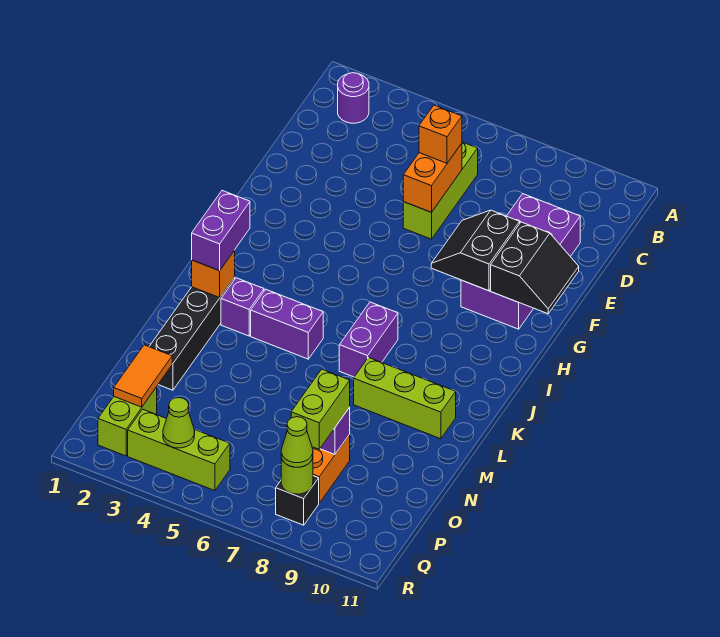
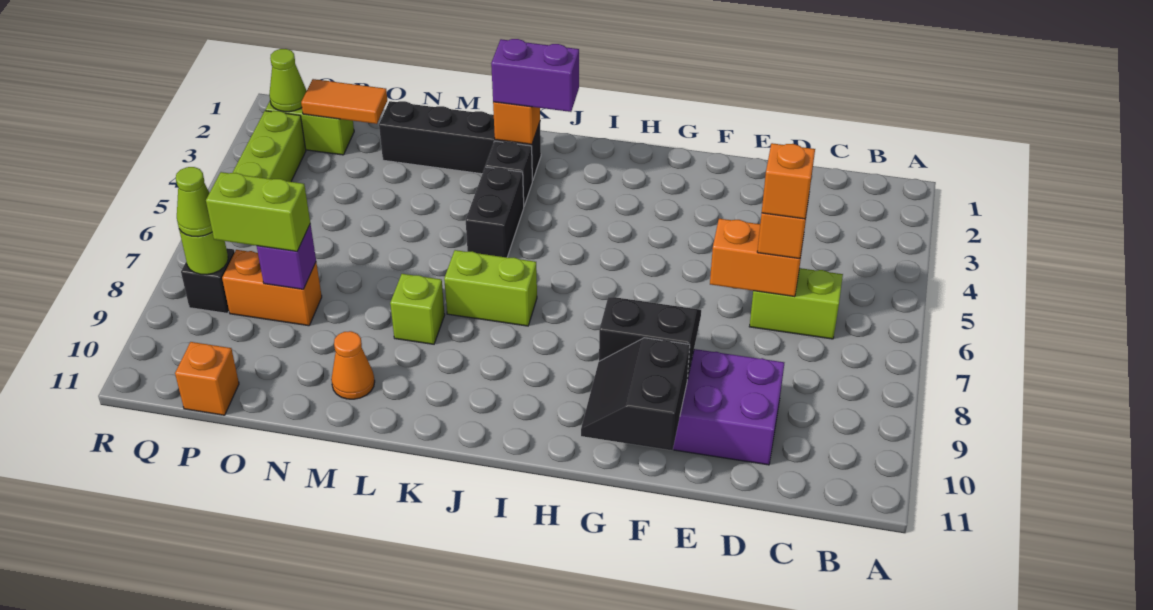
purple round brick B2 level 1 -> none
lime brick C6:E6 level 1 -> lime brick C6:D6 level 1
none -> orange brick D6 level 4
black slope F10:G11 level 2 top 10 -> black slope F10:G11 level 2 top F
purple brick J7:K7 level 1 -> lime brick J7:K7 level 1
purple brick K3 level 1 -> black brick K3 level 1
purple brick K4:K5 level 1 -> black brick K4:K5 level 1
lime brick L8:L10 level 1 -> lime brick L8 level 1
none -> orange cone M10 level 1
none -> orange brick P11 level 1
lime cone Q4 level 2 -> lime cone Q2 level 2

